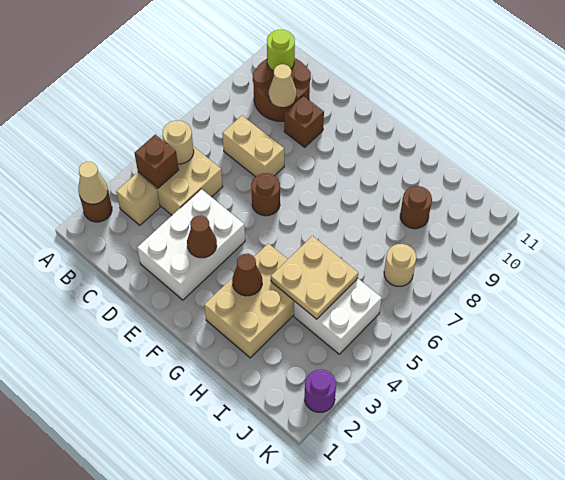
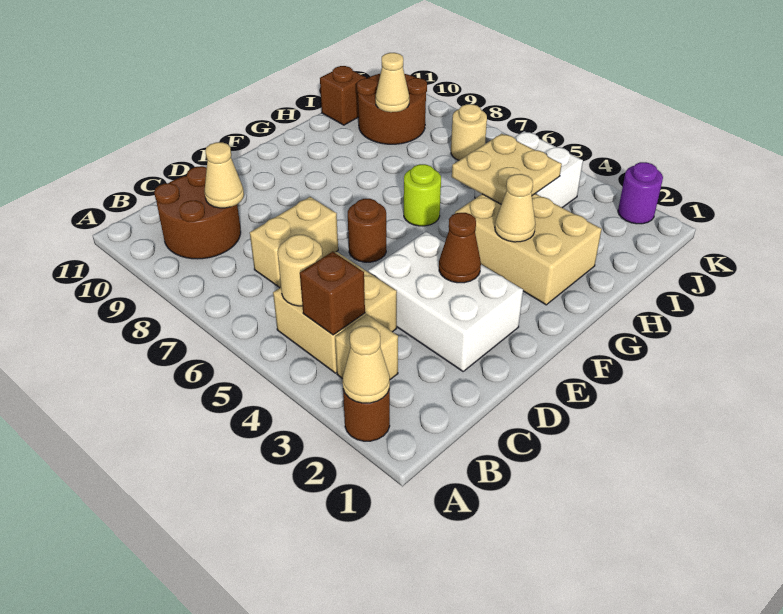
lime round brick B10 level 2 -> lime round brick G6 level 1
brown brick D9 level 1 -> brown brick I11 level 1
brown cone G3 level 2 -> tan cone G3 level 2
brown round brick I9 level 1 -> brown round brick I9:J10 level 1
none -> tan cone I9 level 2

